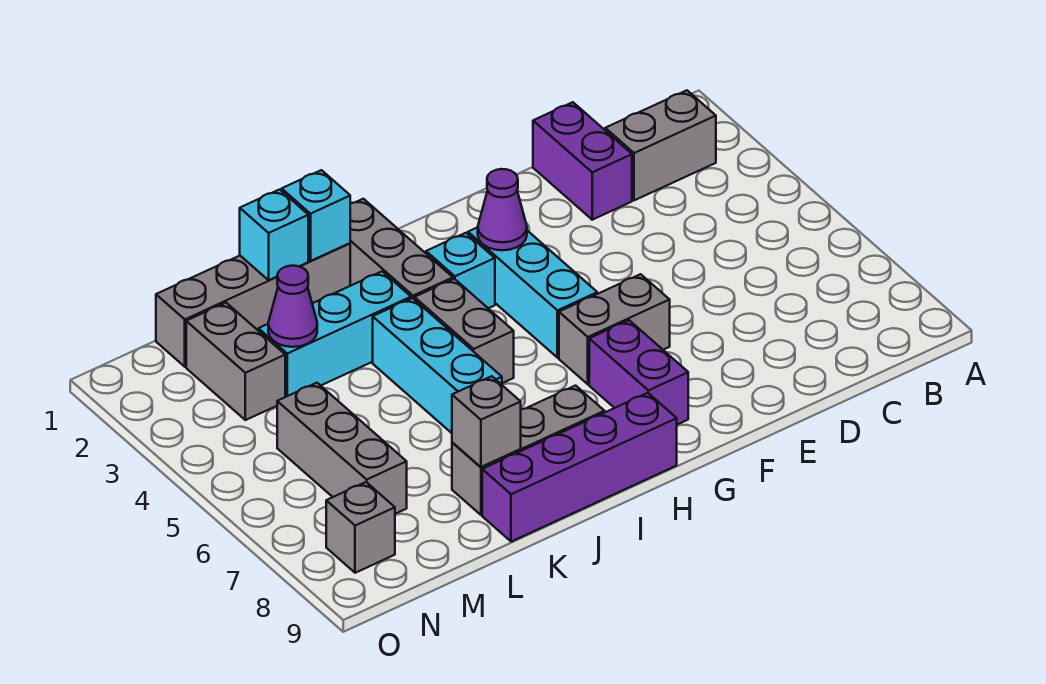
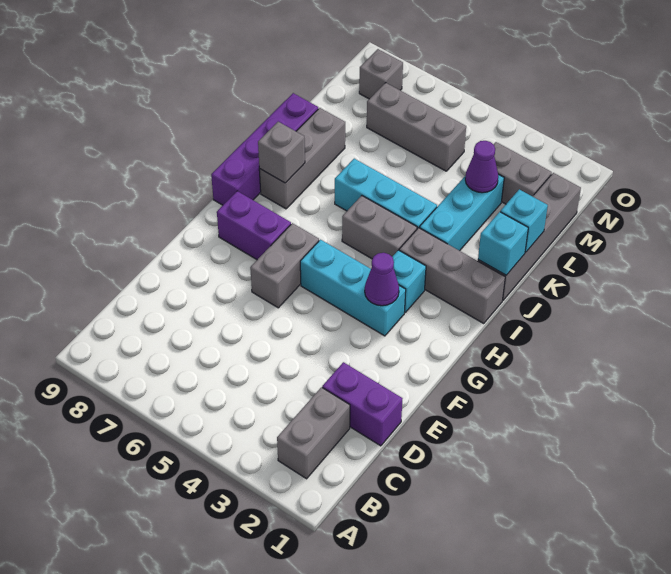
grey brick K8 level 2 -> grey brick I8 level 2

